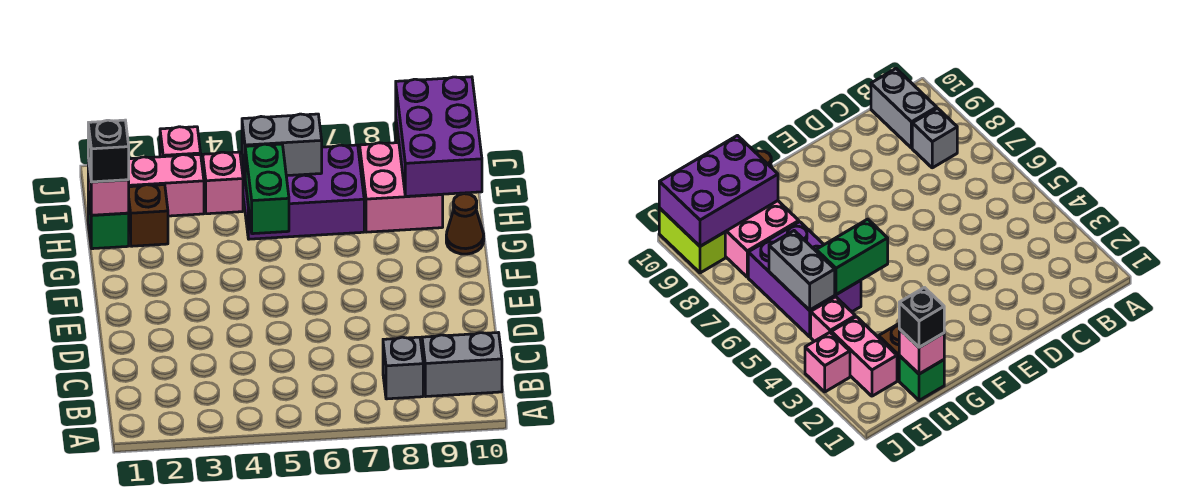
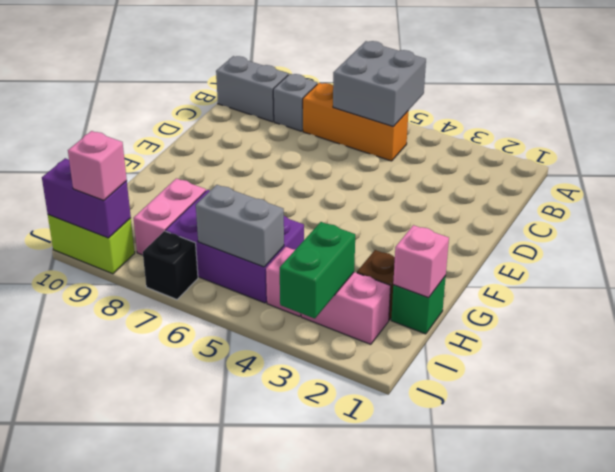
none -> grey brick A5:B6 level 2
none -> orange brick B5:B7 level 1
green brick G5:H5 level 2 -> green brick I3:J3 level 2
brown cone G10 level 1 -> none
black brick H1 level 3 -> black brick J7 level 1
pink brick H8:I9 level 1 -> pink brick H8:I8 level 1
purple brick H9:J10 level 2 -> purple brick J9:J10 level 2
pink brick J3 level 1 -> pink brick J9 level 3

